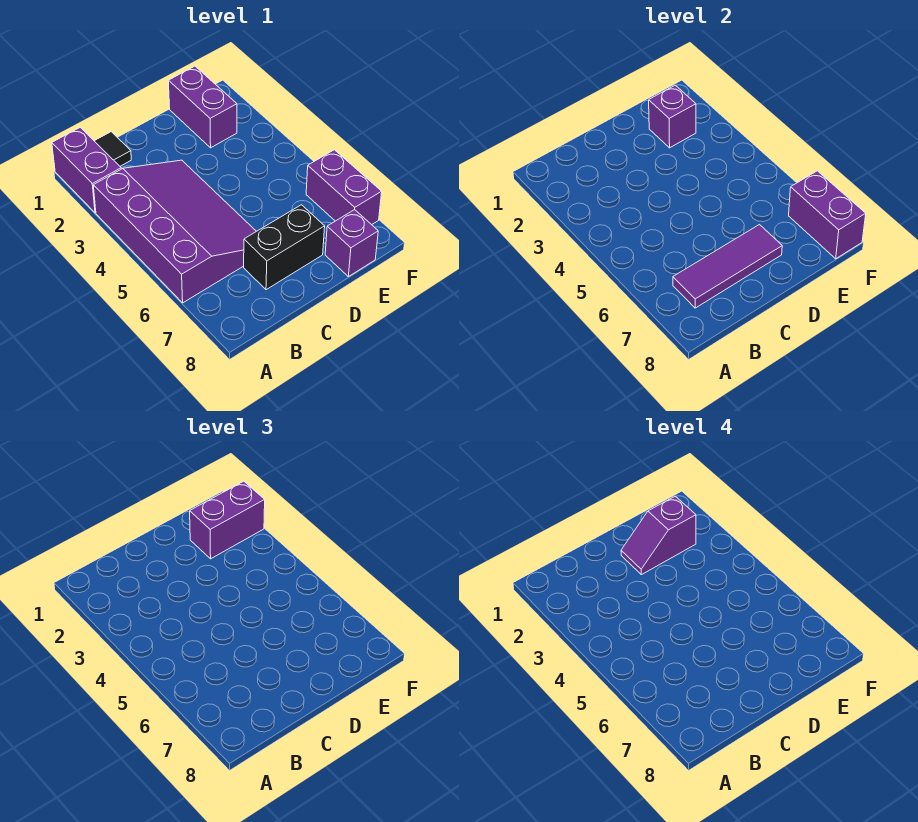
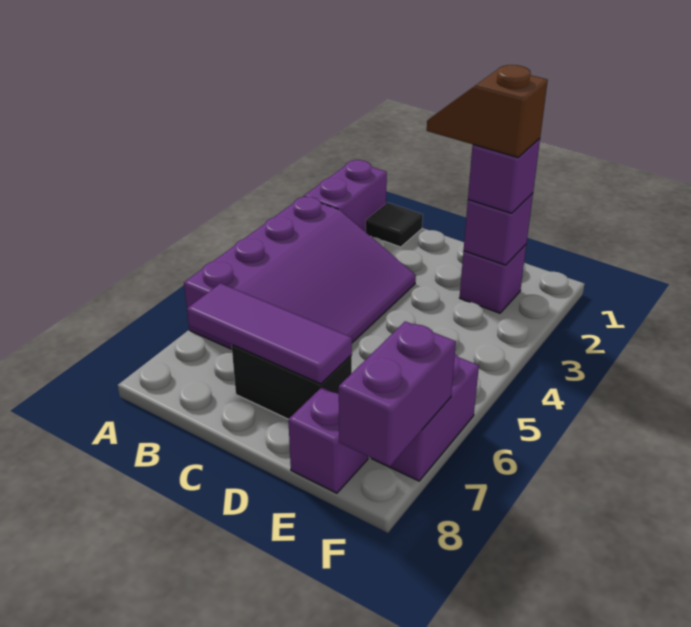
purple slope D2:E2 level 4 top E -> brown slope D2:E2 level 4 top E
purple brick E1:E2 level 1 -> purple brick E2 level 1
purple brick E2:F2 level 3 -> purple brick E2 level 3

